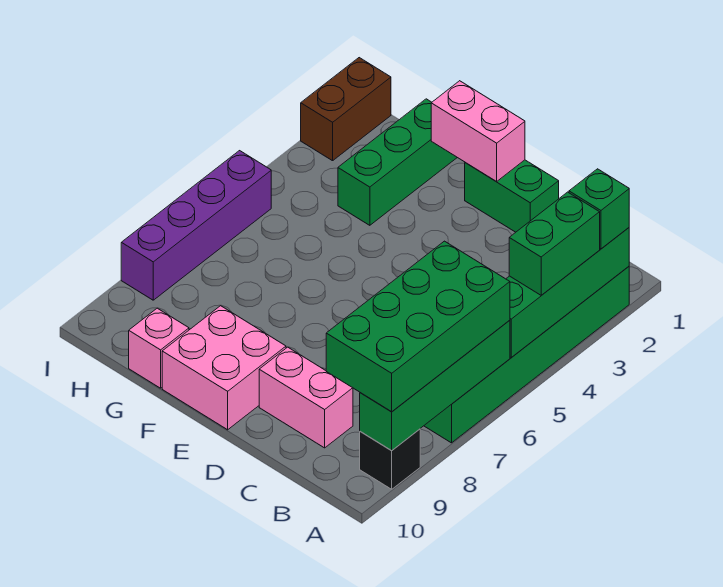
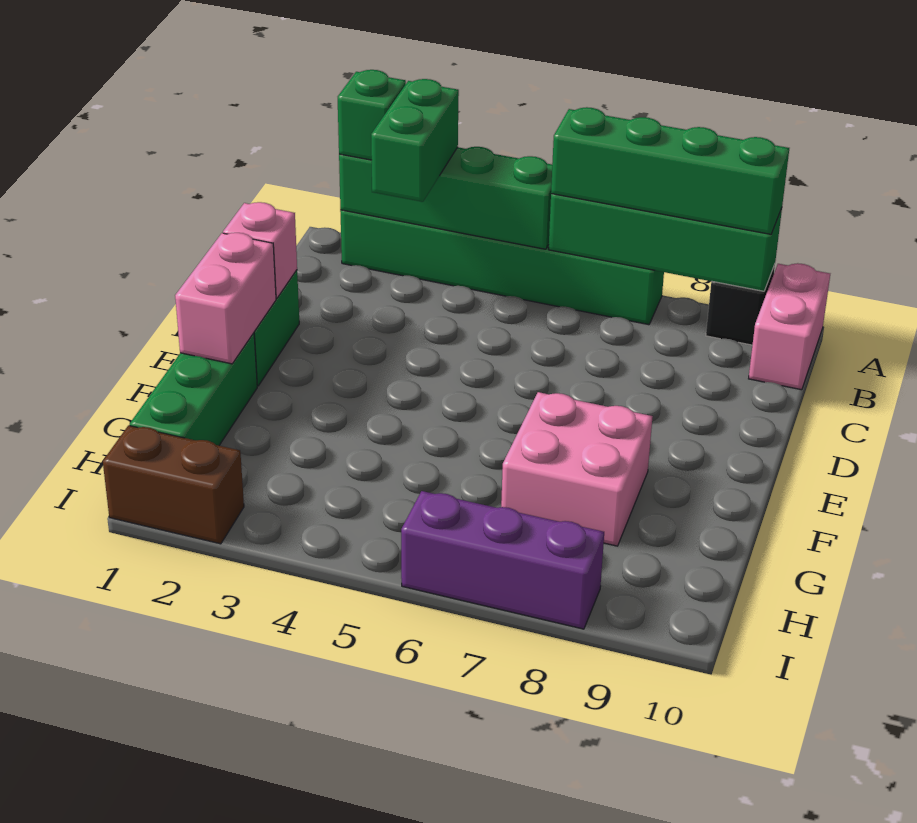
green brick A3:A4 level 3 -> green brick A3:B3 level 3
green brick A6:B9 level 3 -> green brick A6:A9 level 3
pink brick C9:D9 level 1 -> pink brick A10:B10 level 1
pink brick E9:F10 level 1 -> pink brick F7:G8 level 1
green brick G1:G3 level 1 -> green brick F1:H1 level 1
pink brick G10 level 1 -> pink brick D1 level 2
purple brick I5:I8 level 1 -> purple brick I6:I8 level 1

